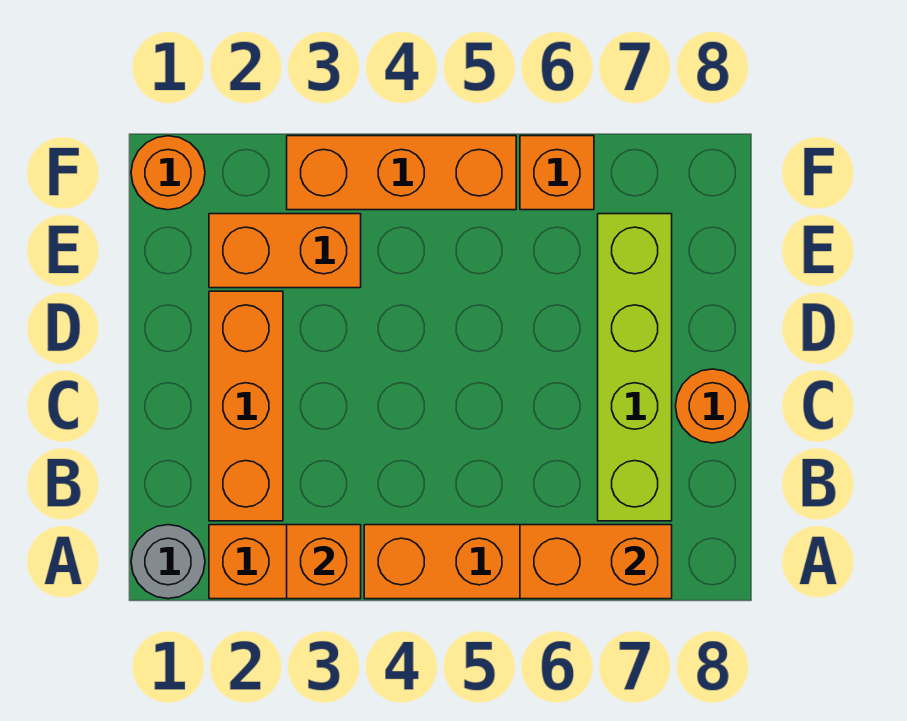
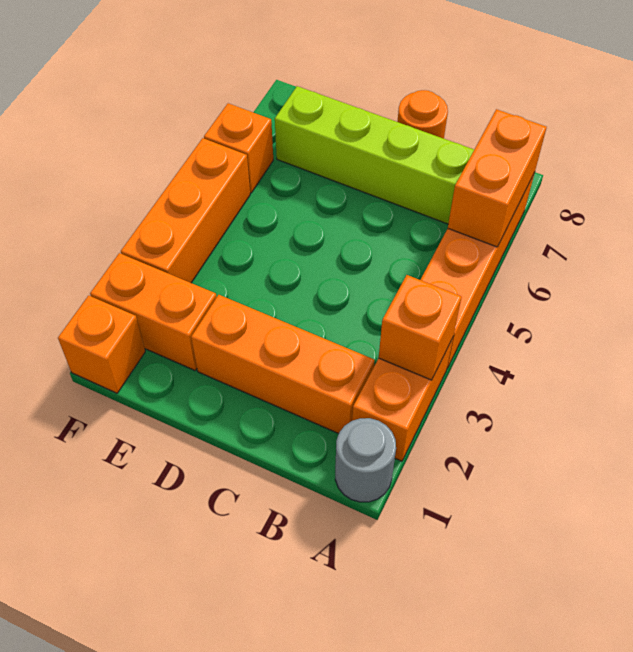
orange brick E2:E3 level 1 -> orange brick E2:F2 level 1
orange round brick F1 level 1 -> orange brick F1 level 1

